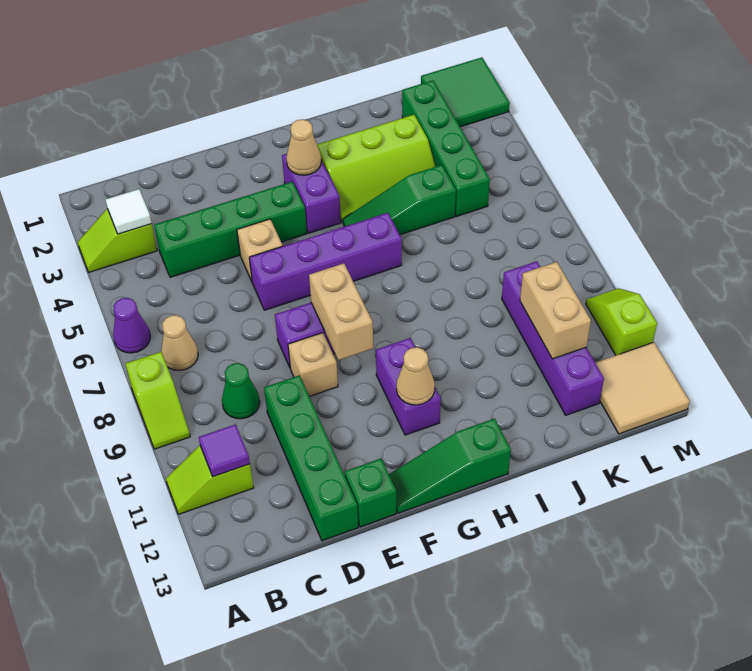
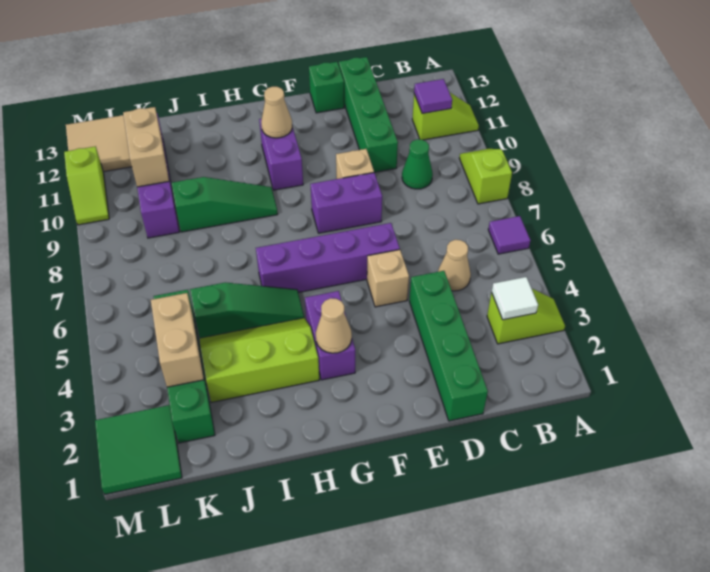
purple cone A6 level 1 -> purple tile A6 level 1
tan cone B7 level 1 -> tan cone C5 level 1
green brick C4:F4 level 1 -> green brick D1:D4 level 1
tan brick F8:F9 level 2 -> tan brick K3:K4 level 2
green slope F13:H13 level 1 top H -> green slope H9:J9 level 1 top J

